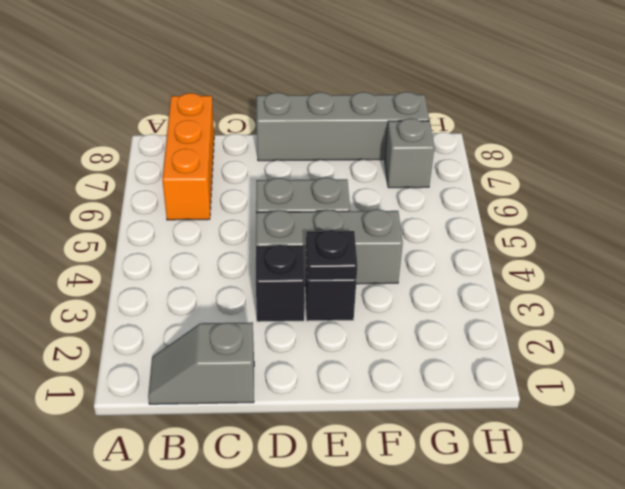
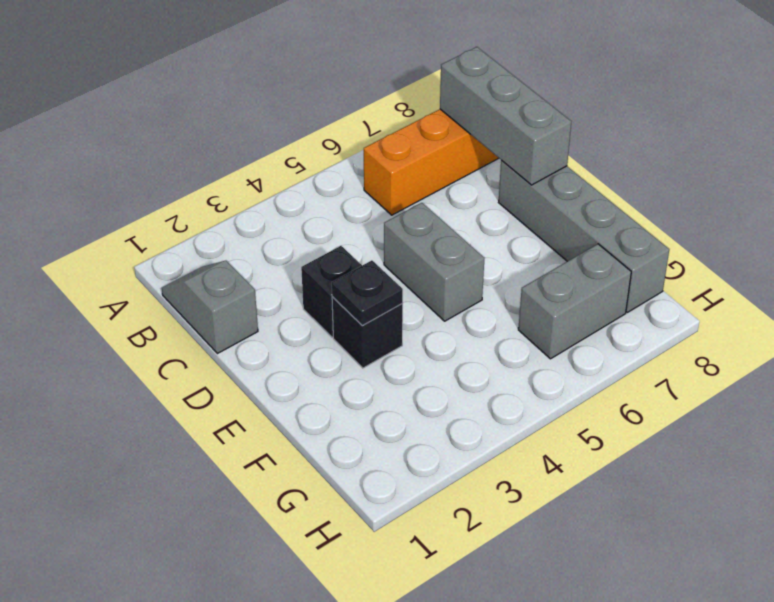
grey brick D4:F4 level 1 -> grey brick B8:D8 level 2
grey brick G7 level 1 -> grey brick G6:G7 level 1

